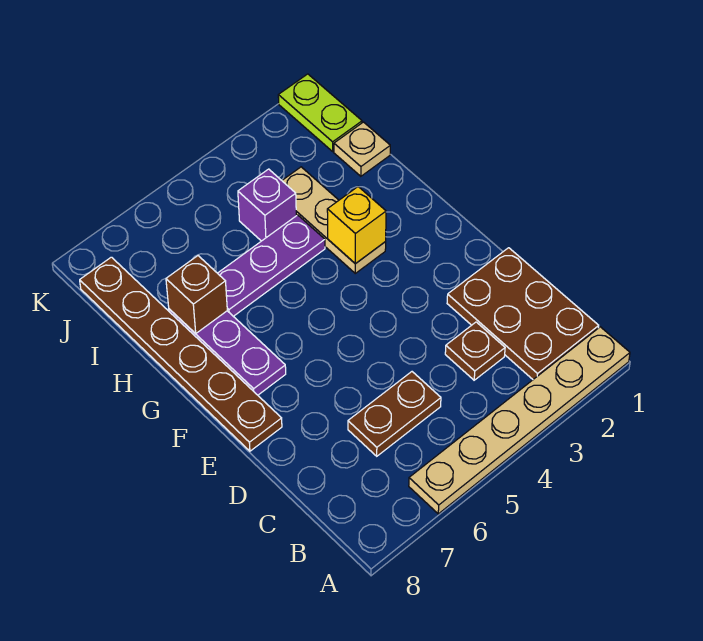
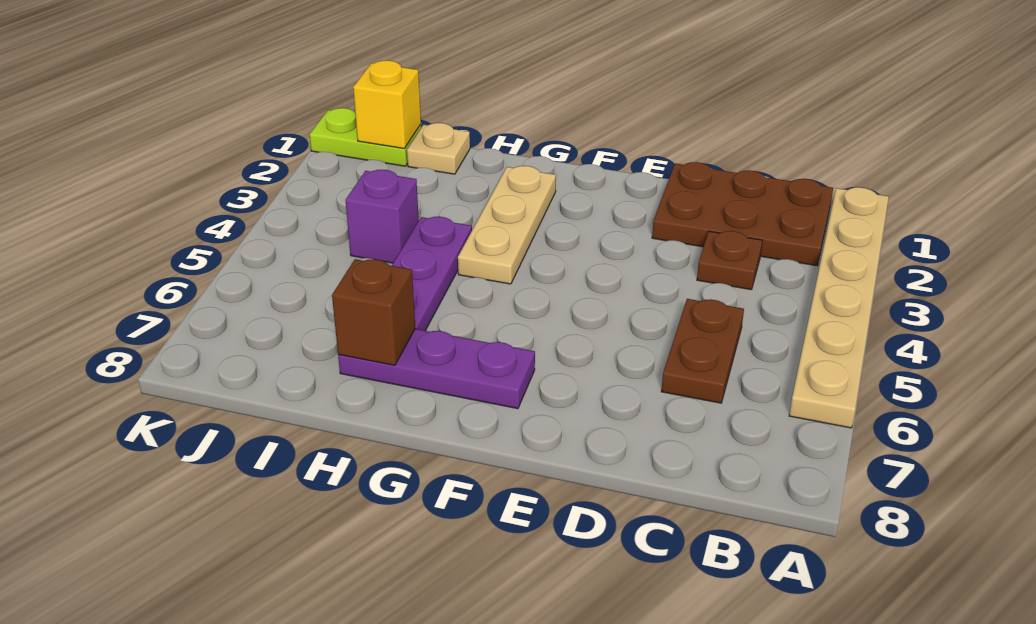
brown plate E8:J8 level 1 -> none
tan plate G3:I3 level 1 -> tan plate G2:G4 level 1
yellow brick G3 level 2 -> yellow brick J1 level 2

